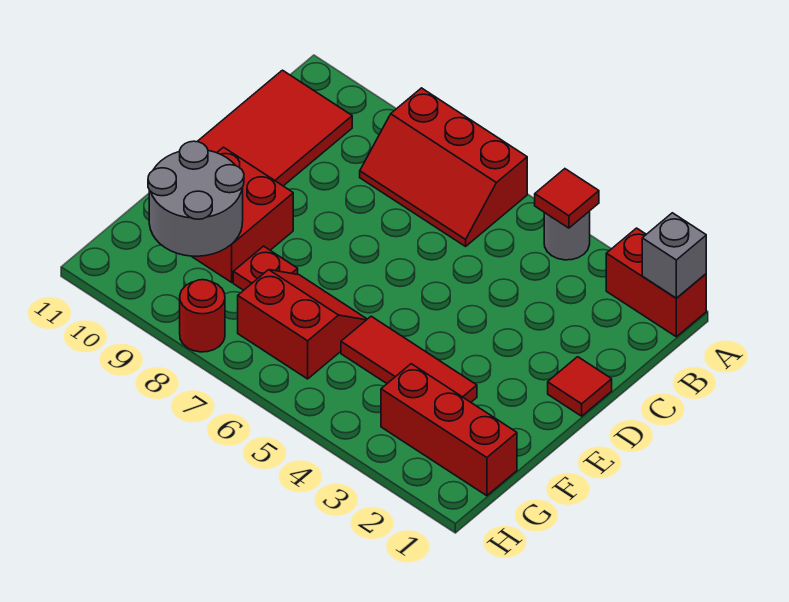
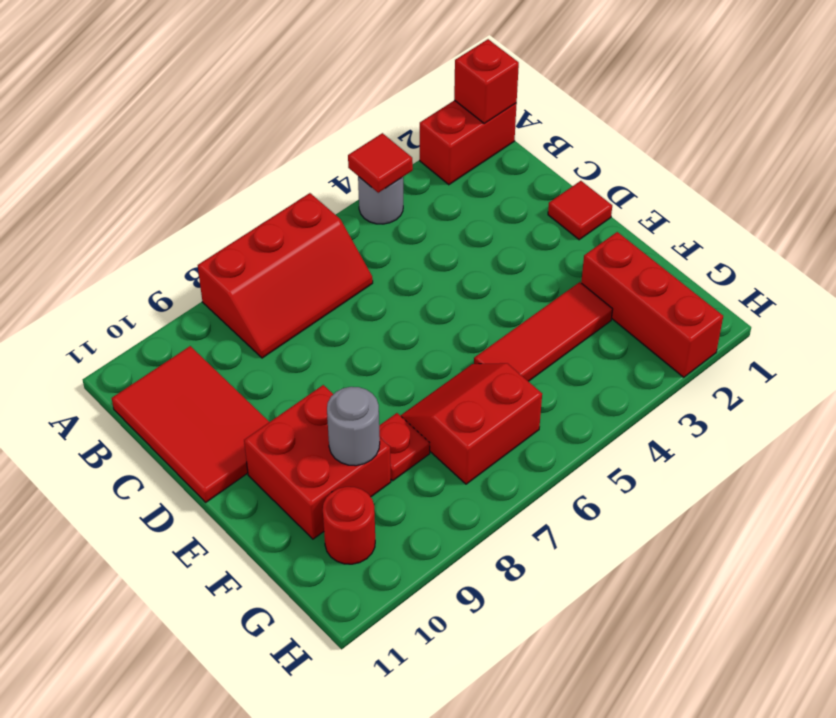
grey brick A1 level 2 -> red brick A1 level 2
grey round brick F9:G10 level 2 -> grey round brick F9 level 2
red brick G1:G3 level 1 -> red brick F2:H2 level 1
red round brick H8 level 1 -> red round brick G10 level 1

